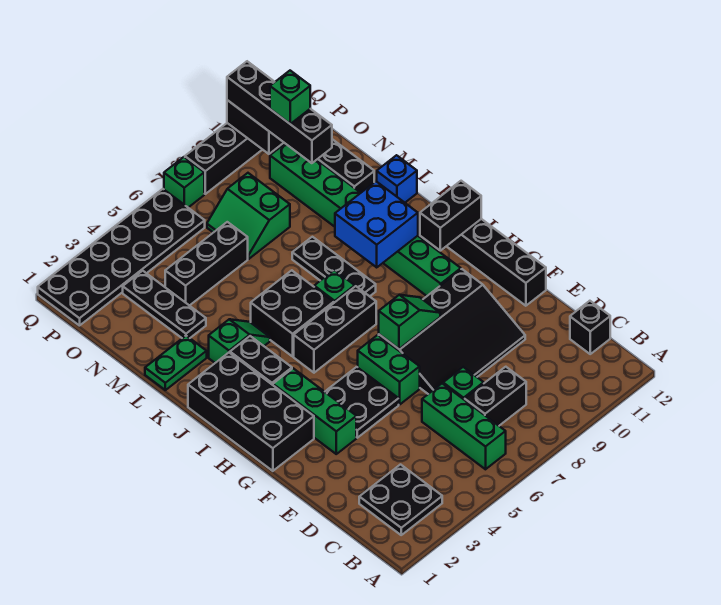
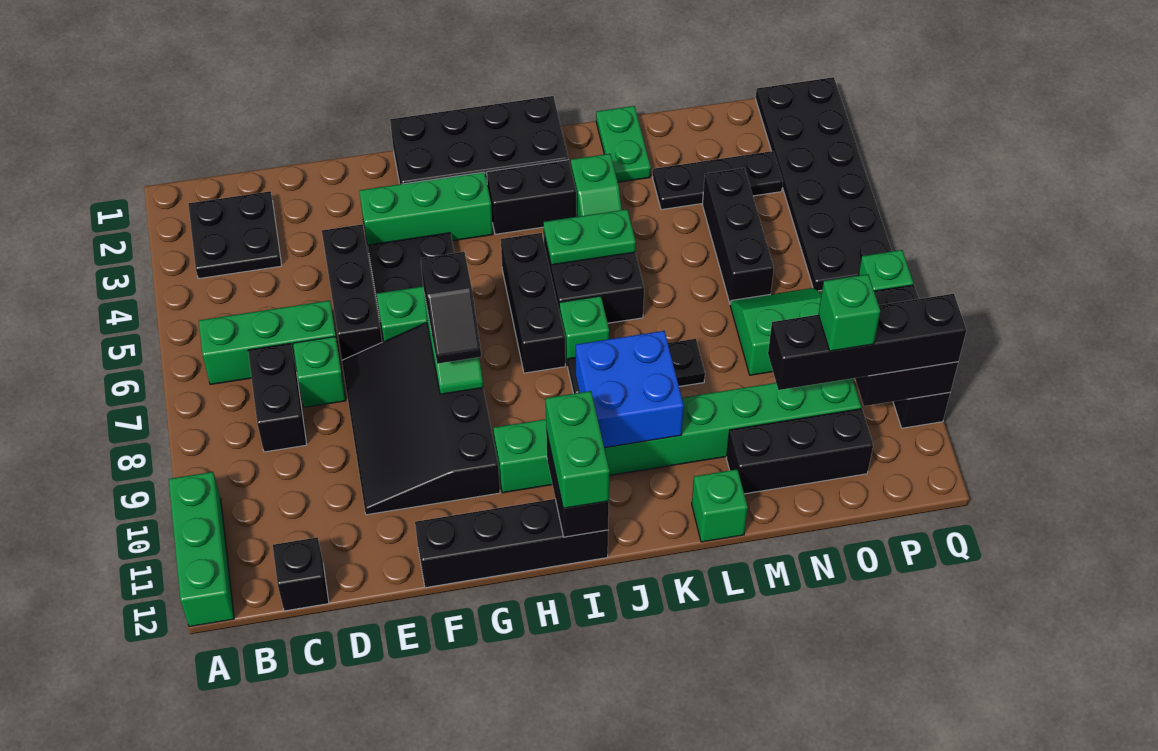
none -> green brick A10:A12 level 1
none -> black brick E4:E6 level 1
none -> black slope G7:G8 level 3 top 7
none -> green brick I11:I12 level 3
none -> green plate J5:K5 level 2
blue brick L12 level 1 -> green brick L12 level 1

